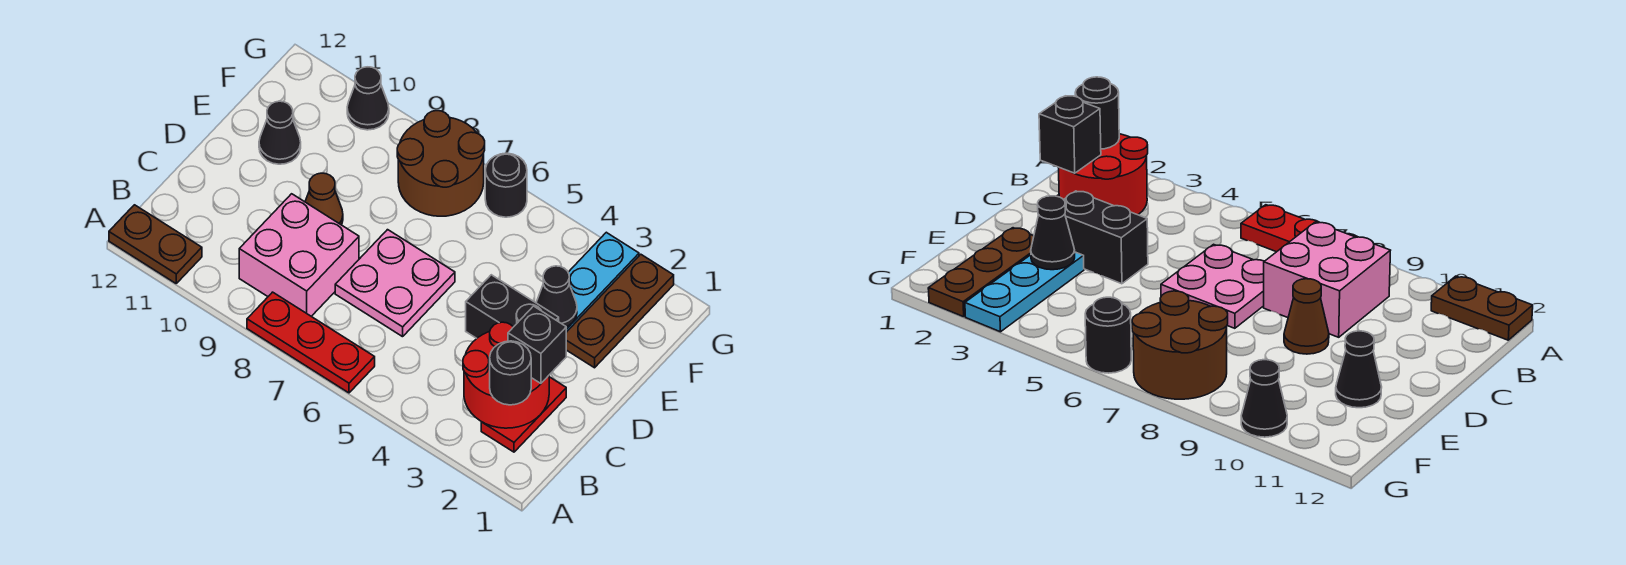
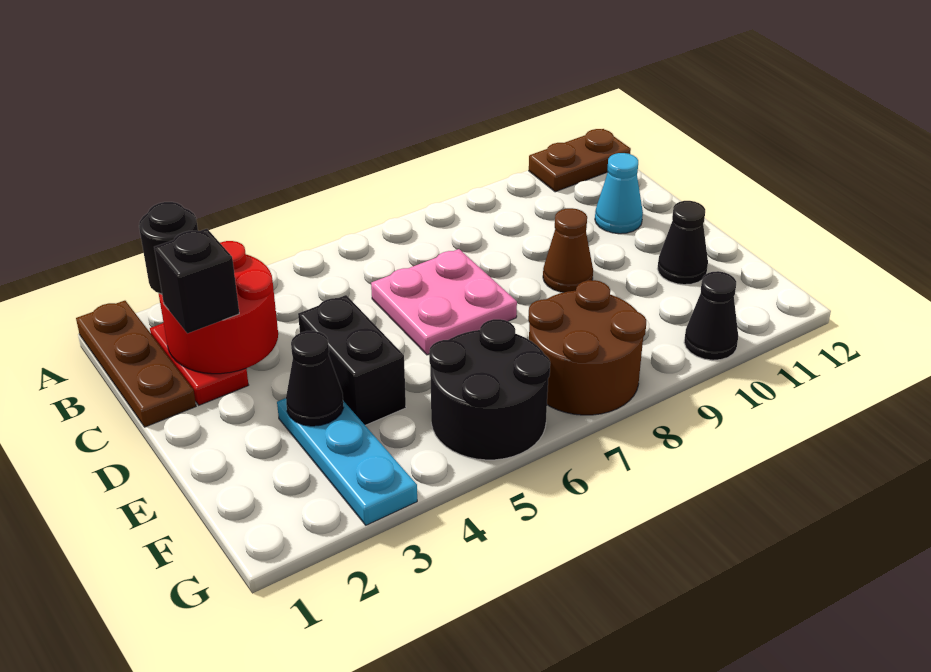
red plate A6:A8 level 1 -> none
pink brick B8:C9 level 1 -> none
none -> cyan cone C11 level 1
black brick D3:D4 level 1 -> black brick D4:E4 level 1
brown plate E2:G2 level 1 -> brown plate A1:C1 level 1
black round brick G6 level 1 -> black round brick F5:G6 level 1

